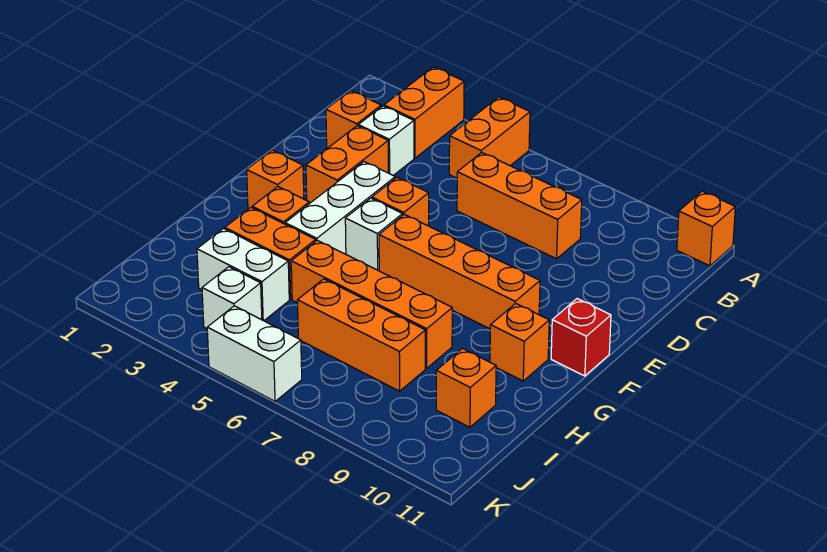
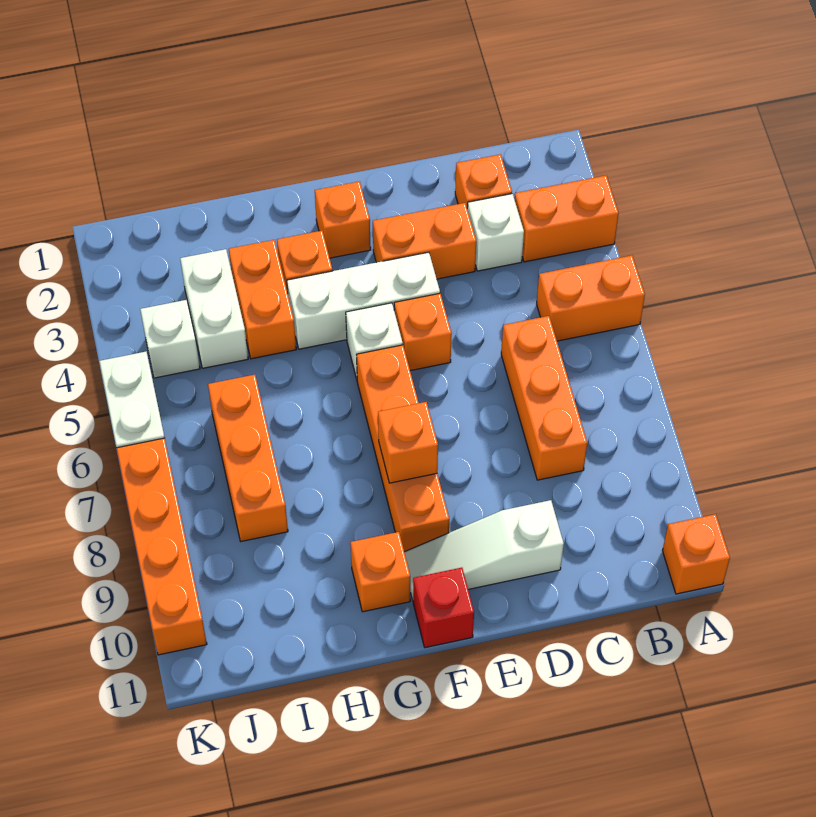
none -> white slope D10:F10 level 1 top D
orange brick H5:H8 level 1 -> orange brick K7:K10 level 1
orange brick I10 level 1 -> orange brick F8 level 2

